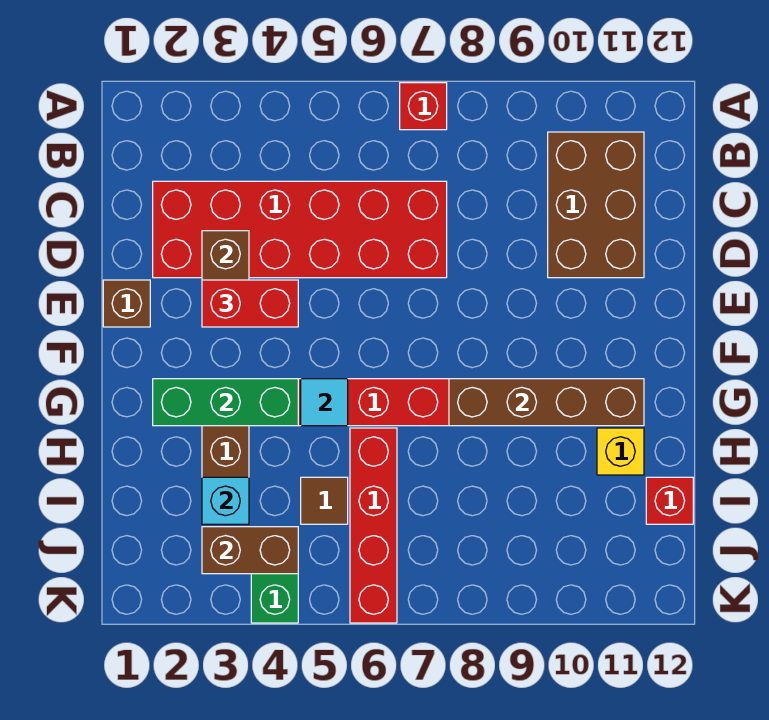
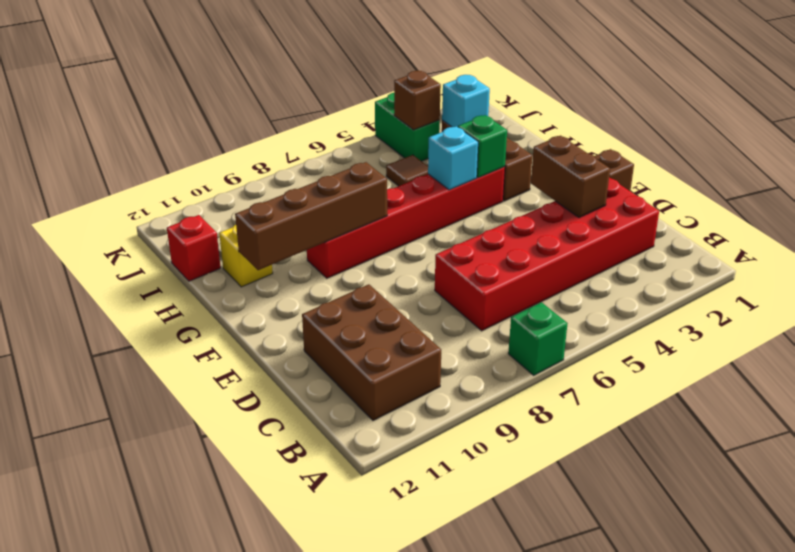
red brick A7 level 1 -> green brick A7 level 1
red brick E3:E4 level 3 -> none
green brick G2:G4 level 2 -> green brick G4 level 2
cyan tile G5 level 2 -> cyan brick G5 level 2
red brick H6:K6 level 1 -> none
brown brick J3:J4 level 2 -> brown brick J4 level 2

